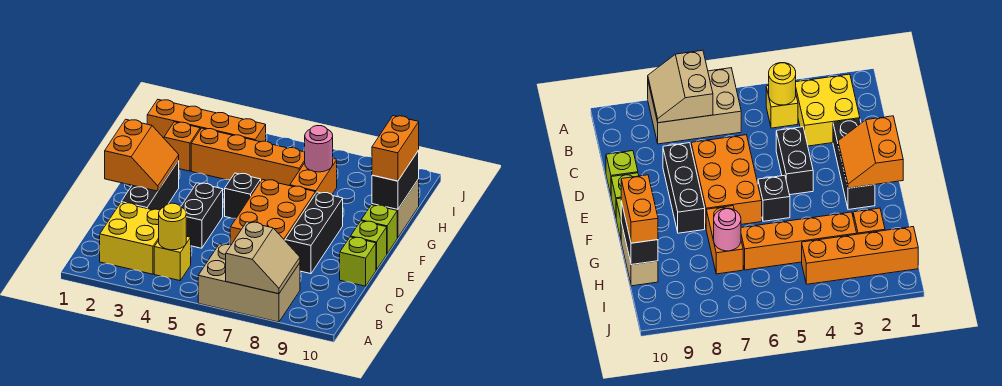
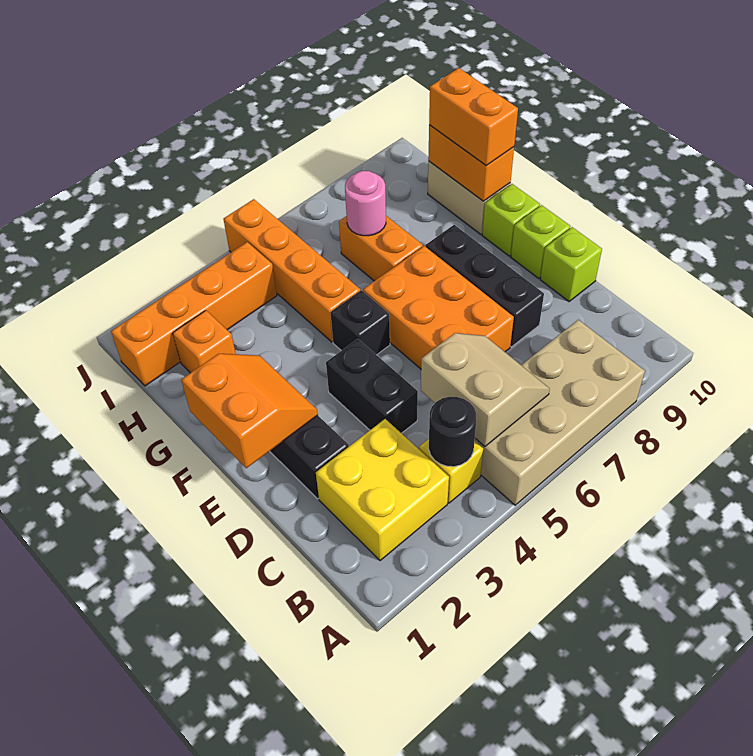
tan brick A6:B8 level 1 -> tan brick A5:B8 level 1
tan slope A7:B8 level 2 top 7 -> tan slope B5:C6 level 2 top 5
yellow round brick B4 level 2 -> black round brick B4 level 2
black brick G10:H10 level 2 -> orange brick G10:H10 level 2
orange brick H3:H6 level 1 -> orange brick G5:J5 level 1

